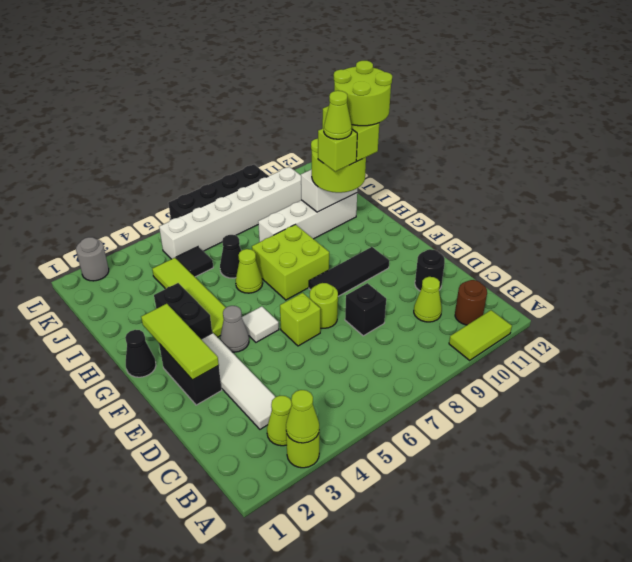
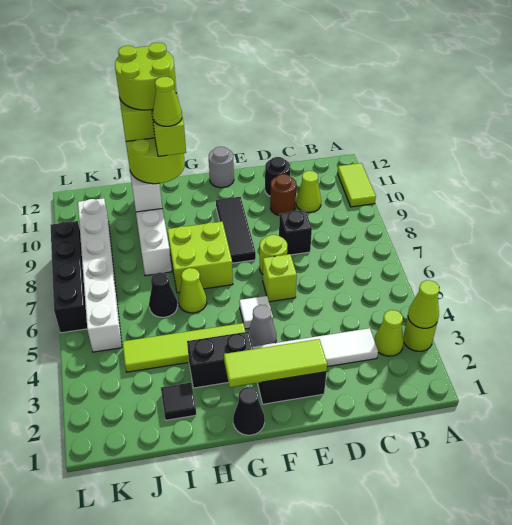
brown round brick B11 level 1 -> brown round brick D10 level 1
black tile J5 level 1 -> black tile I2 level 1
grey round brick L2 level 1 -> grey round brick F12 level 1

